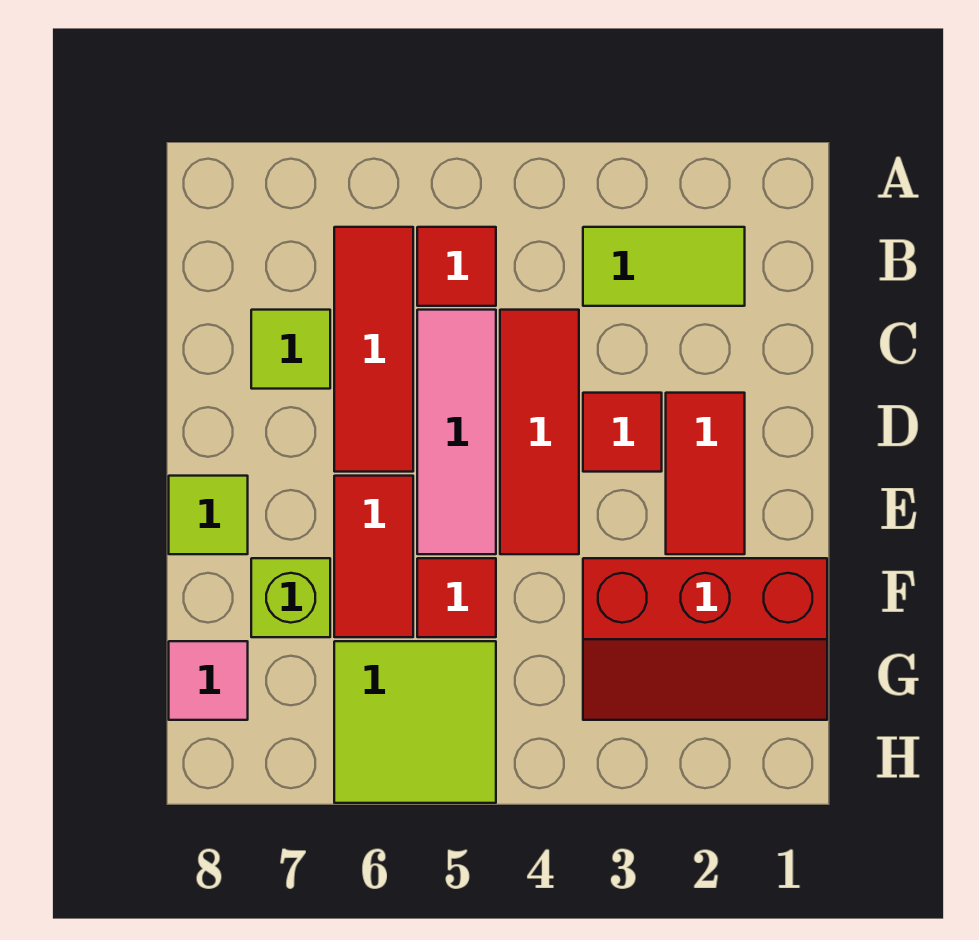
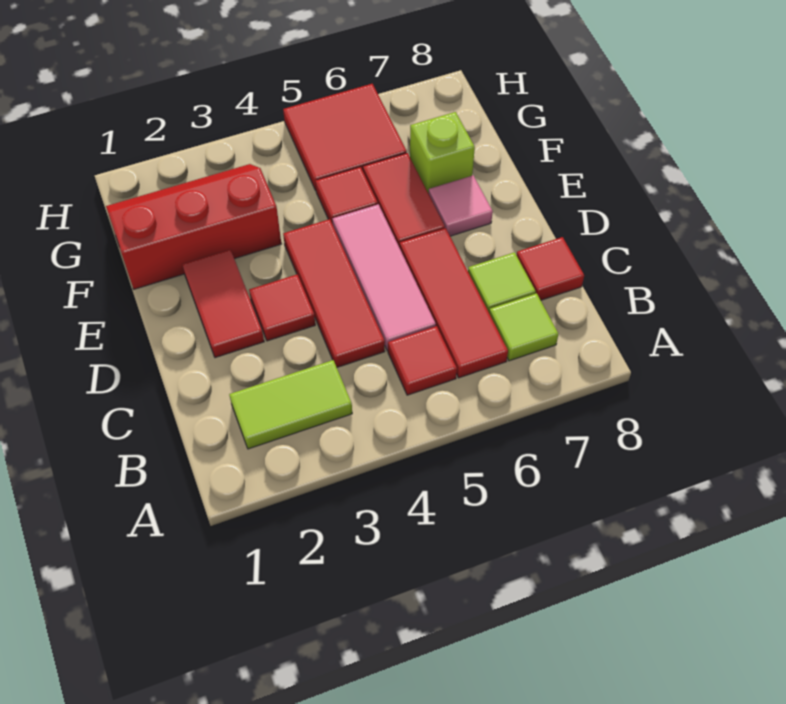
none -> red tile C8 level 1
lime tile E8 level 1 -> lime tile B7 level 1
lime tile G5:H6 level 1 -> red tile G5:H6 level 1
pink tile G8 level 1 -> pink tile E7 level 1

